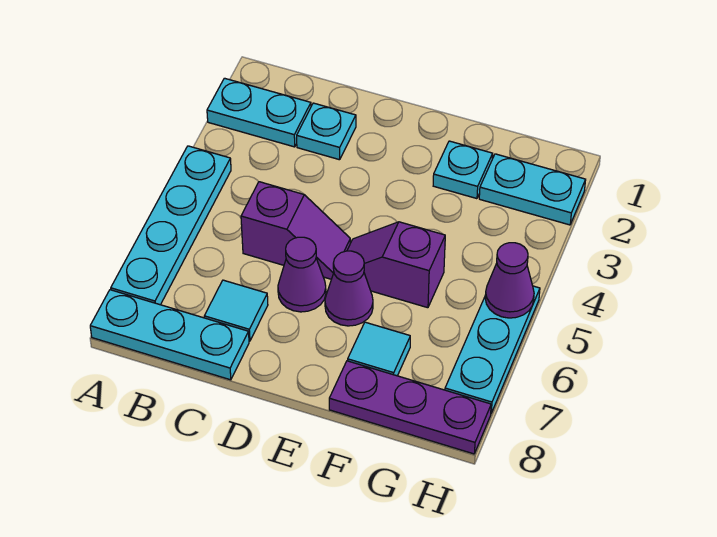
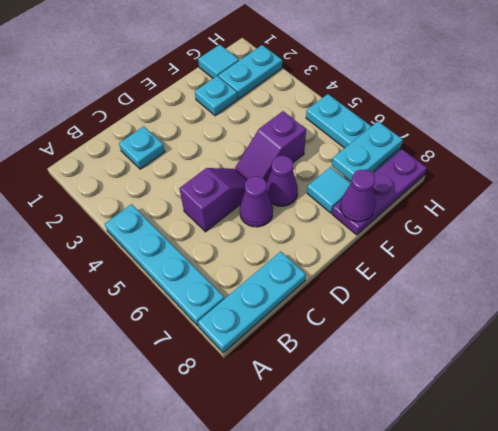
cyan plate A2:B2 level 1 -> cyan plate G7:H7 level 2
cyan tile C7 level 1 -> cyan tile G1 level 1
purple cone H5 level 2 -> purple cone F8 level 2

